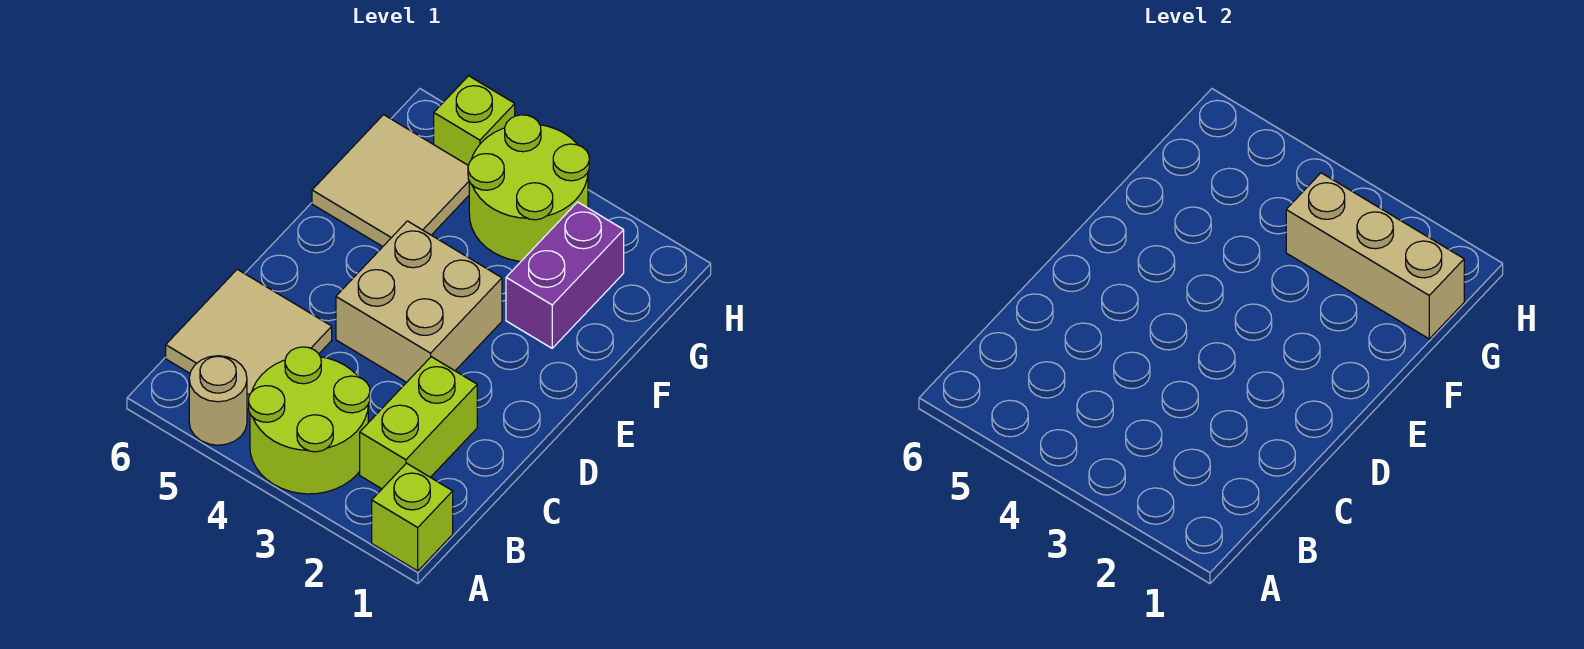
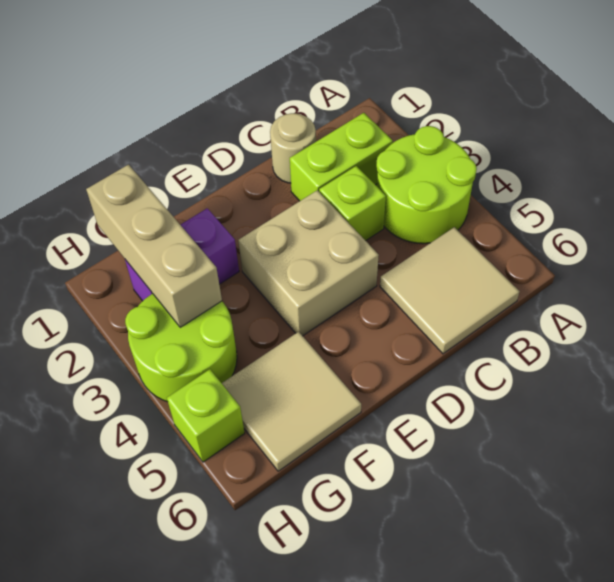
lime brick A1 level 1 -> lime brick C3 level 1
tan round brick A5 level 1 -> tan round brick C1 level 1

